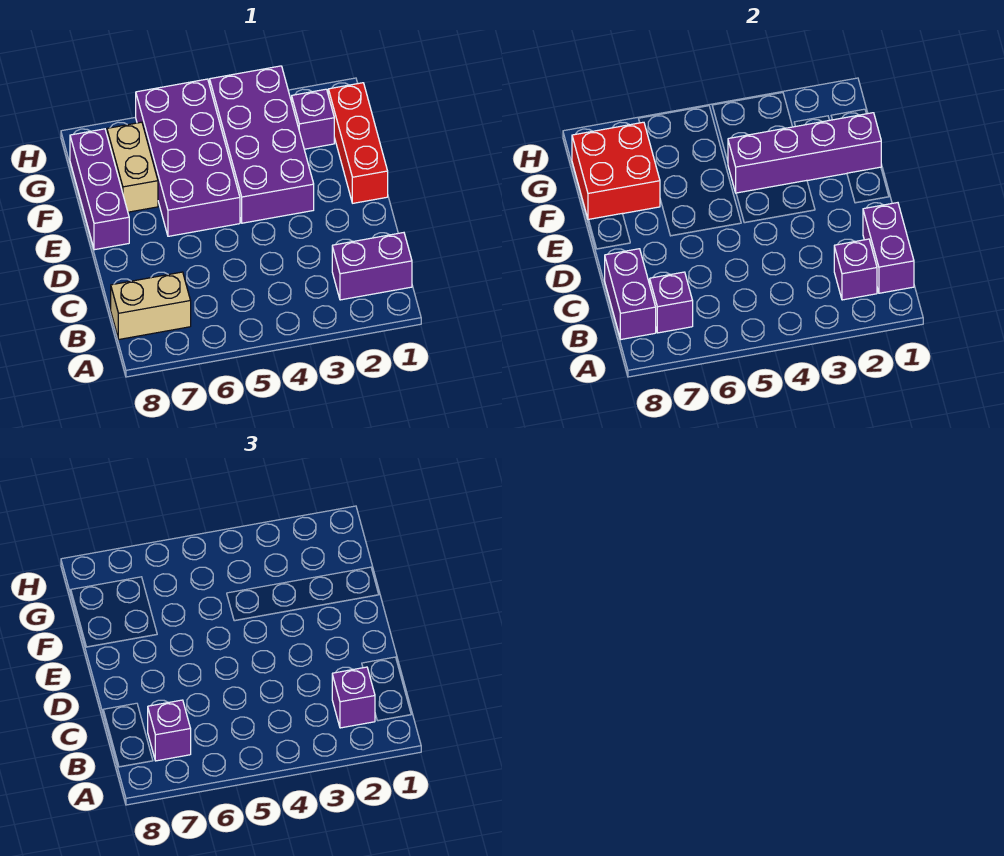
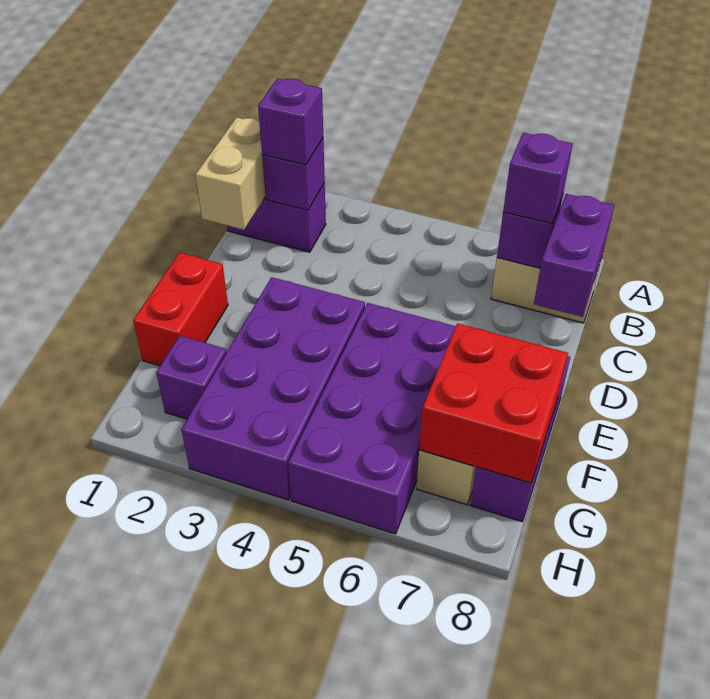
purple brick B1:C1 level 2 -> tan brick B1:C1 level 2
red brick E1:G1 level 1 -> red brick E1:F1 level 1
purple brick F1:F4 level 2 -> none

